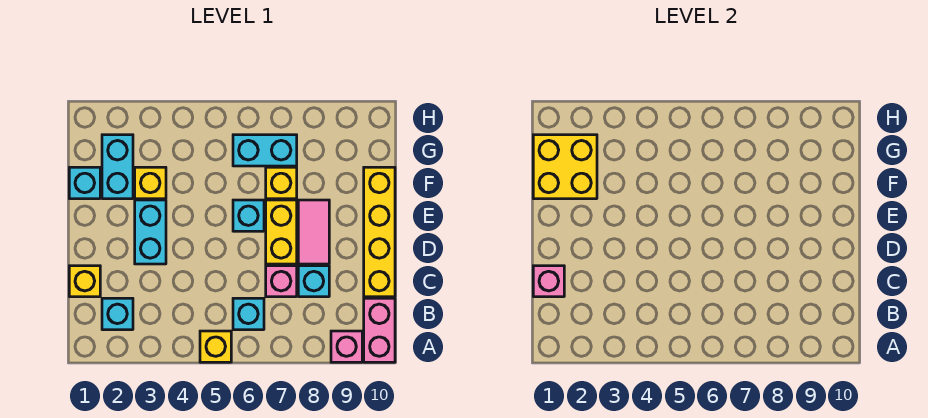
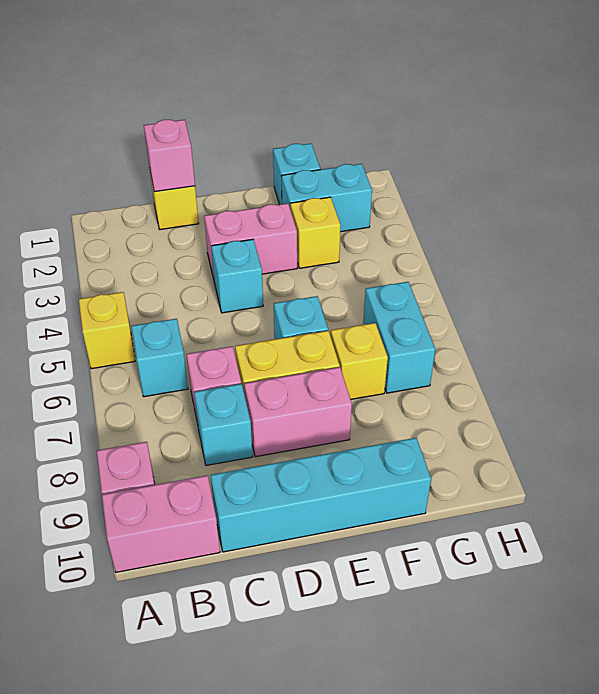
cyan brick B2 level 1 -> cyan brick D4 level 1
yellow brick C10:F10 level 1 -> cyan brick C10:F10 level 1
cyan brick D3:E3 level 1 -> pink brick D3:E3 level 1
pink tile D8:E8 level 1 -> pink brick D8:E8 level 1
yellow brick F1:G2 level 2 -> none

